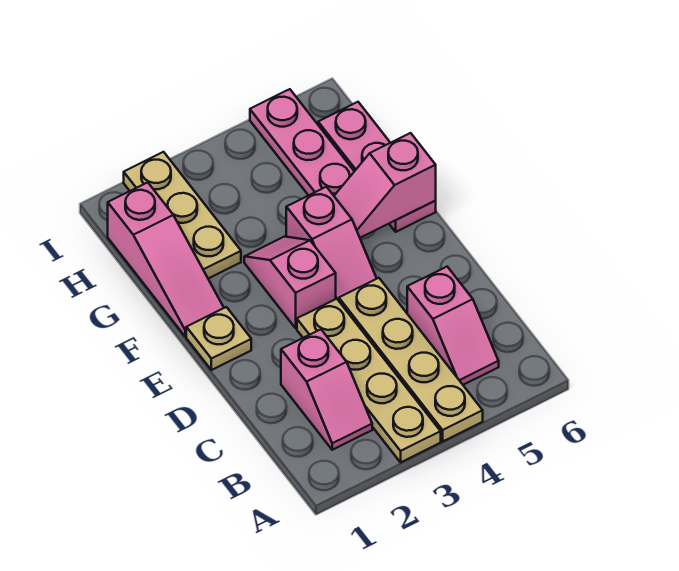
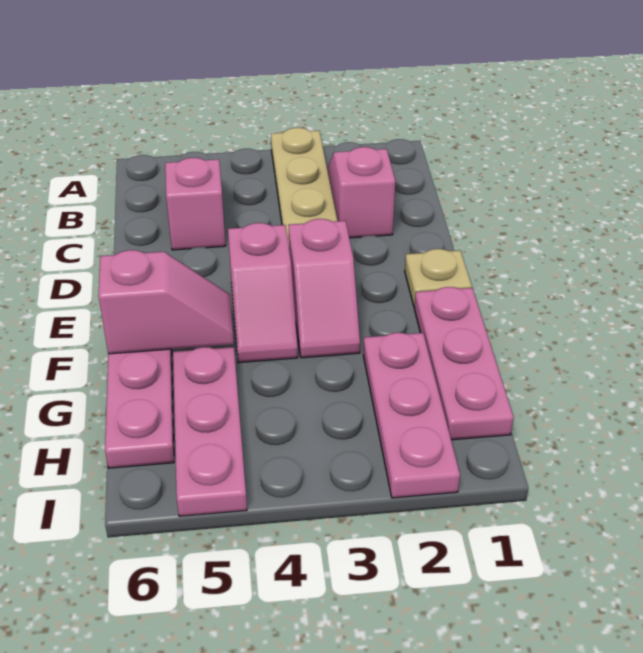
tan plate A4:D4 level 1 -> none
pink slope E4:F4 level 1 top F -> pink slope E4:F4 level 1 top E
pink slope F1:H1 level 1 top H -> pink plate F1:H1 level 1
tan plate G2:I2 level 1 -> pink plate G2:I2 level 1

